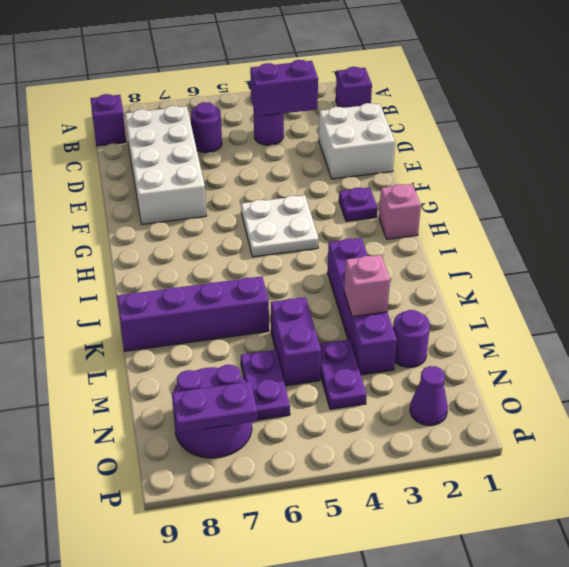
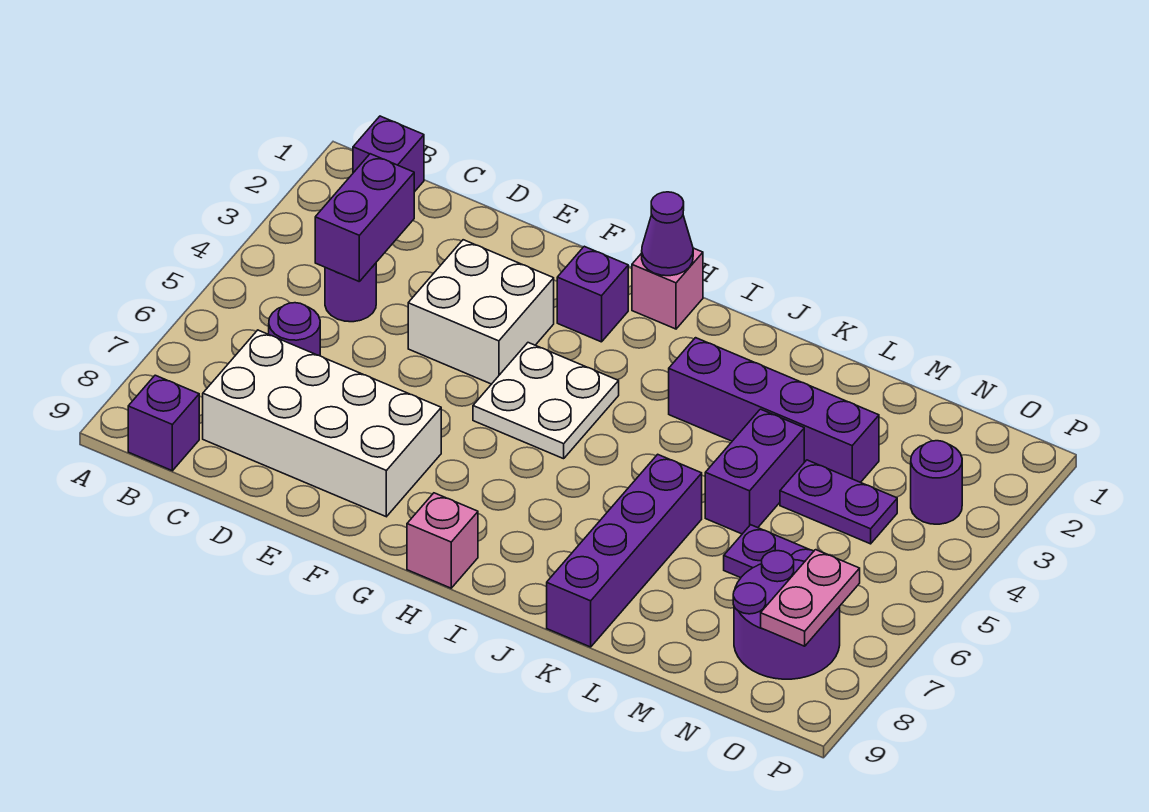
white brick D1:E2 level 1 -> white brick E3:F4 level 1
purple plate G2 level 1 -> purple brick G2 level 1
pink brick L3 level 2 -> pink brick H9 level 1
purple brick L5:M5 level 1 -> purple brick L4:L5 level 1
purple round brick M2 level 1 -> purple round brick O3 level 1
purple cone O2 level 1 -> purple cone H1 level 2
purple plate O7:O8 level 2 -> pink plate O7:O8 level 2

